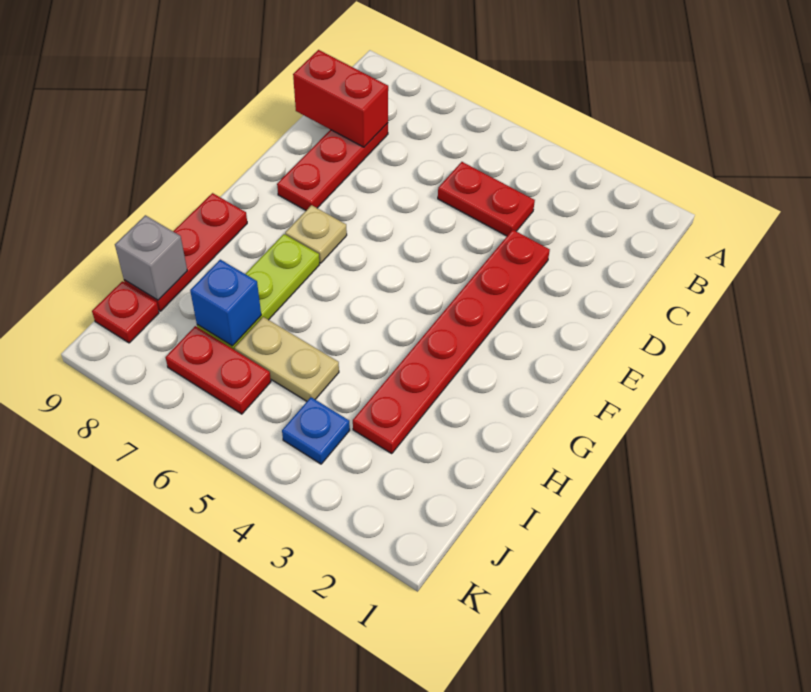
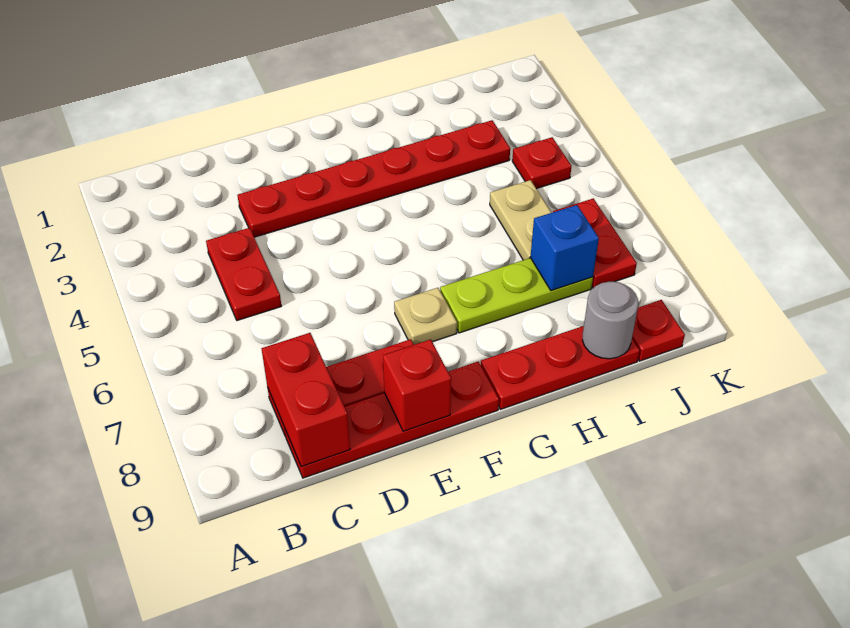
none -> red plate C9:F9 level 1
none -> red brick E9 level 2
grey brick I9 level 2 -> grey round brick I9 level 2
blue plate J4 level 1 -> red plate J4 level 1

